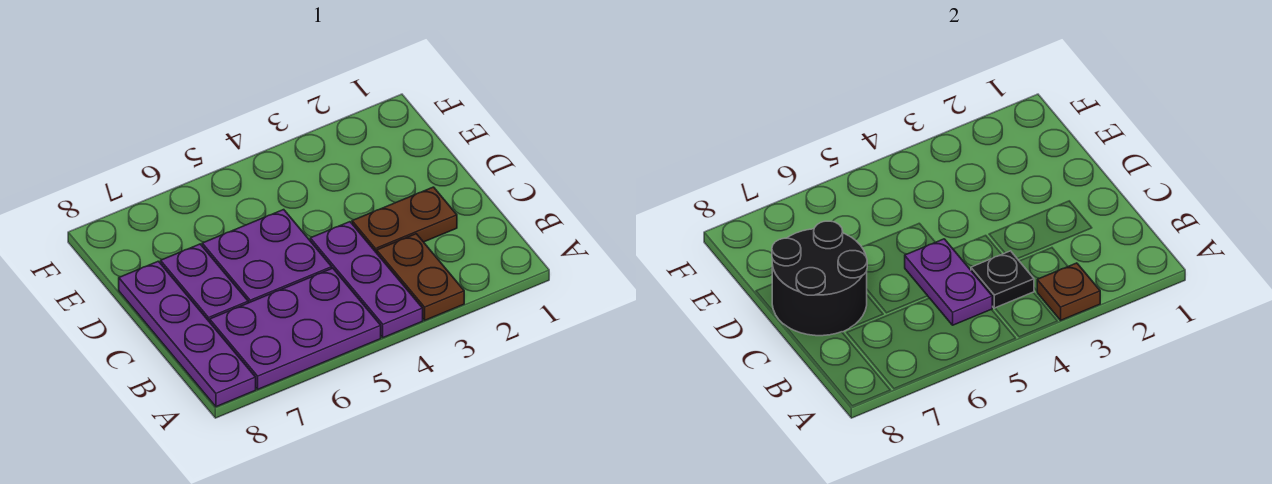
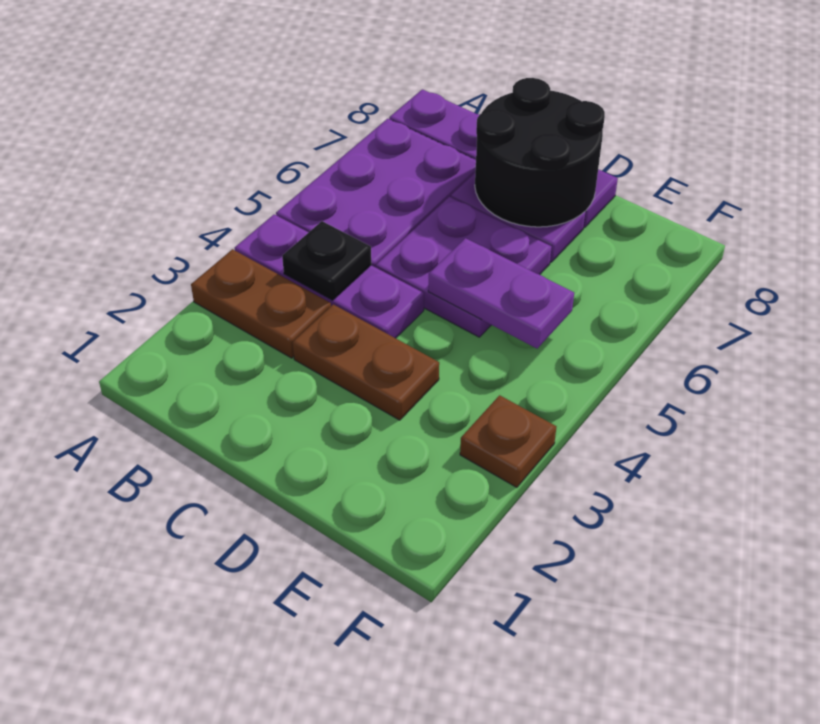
brown plate A3 level 2 -> brown plate F3 level 1
purple plate B5:C5 level 2 -> purple plate D5:E5 level 2
brown plate C2:C3 level 1 -> brown plate C3:D3 level 1

